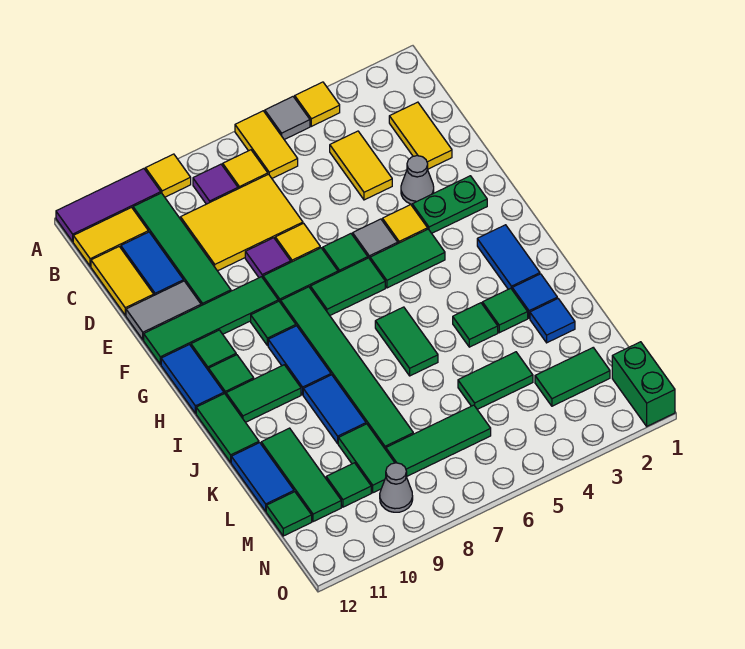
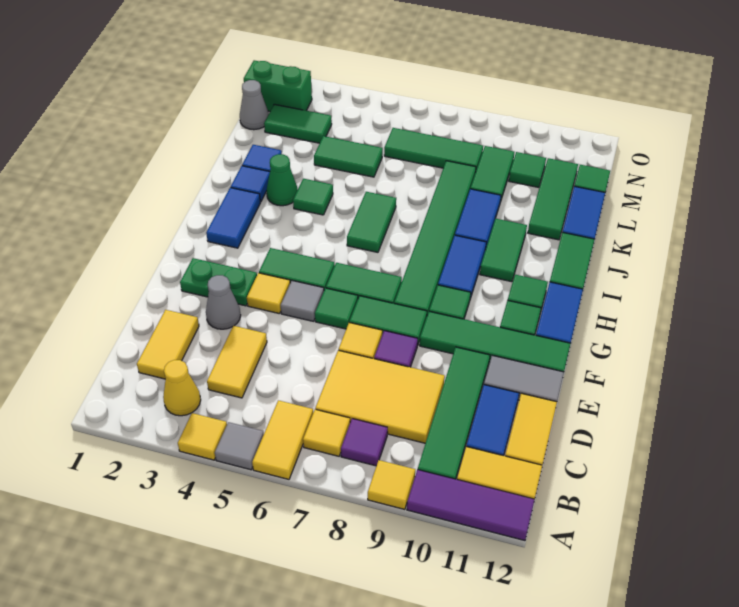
none -> yellow cone B3 level 1
green tile I10:I11 level 1 -> green tile I10:J10 level 1
green tile J3 level 1 -> green cone J3 level 1
green brick N1:O1 level 1 -> green brick N1:N2 level 1
grey cone N9 level 1 -> grey cone M1 level 1

